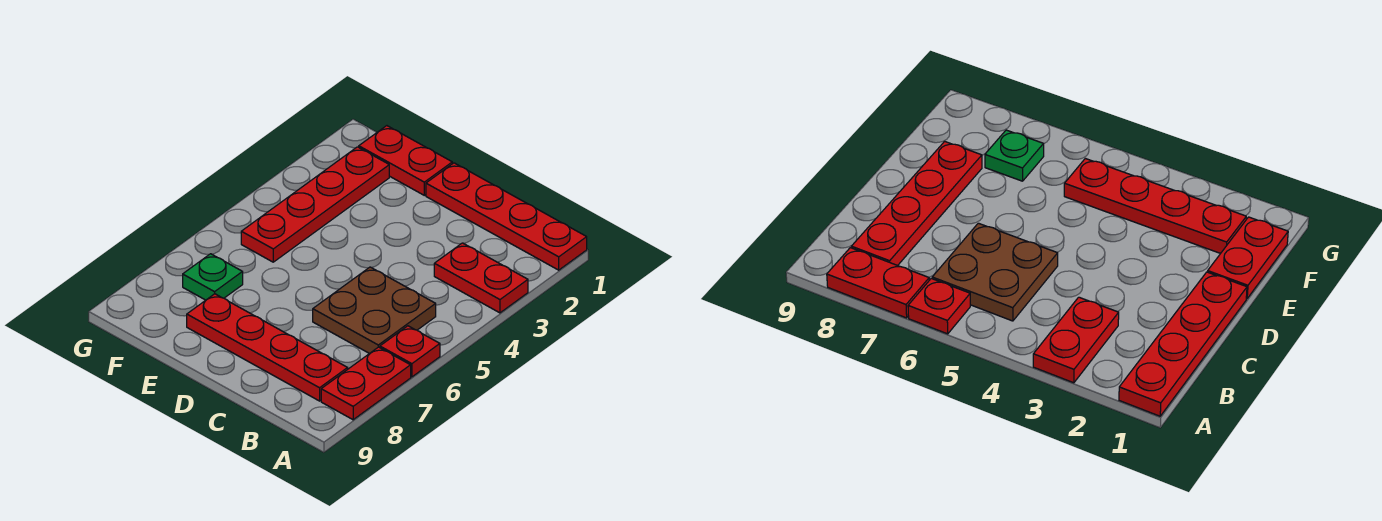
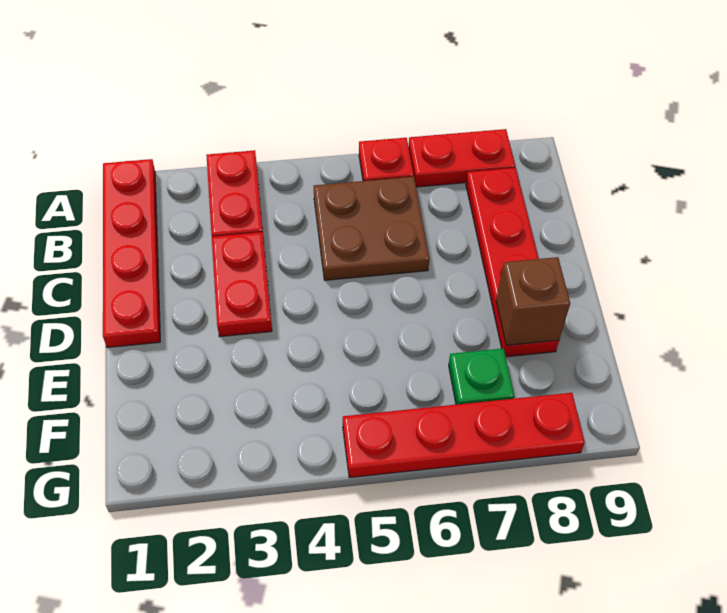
red plate E1:F1 level 1 -> red plate C3:D3 level 1
none -> brown brick E8 level 2
red plate F2:F5 level 1 -> red plate G5:G8 level 1

